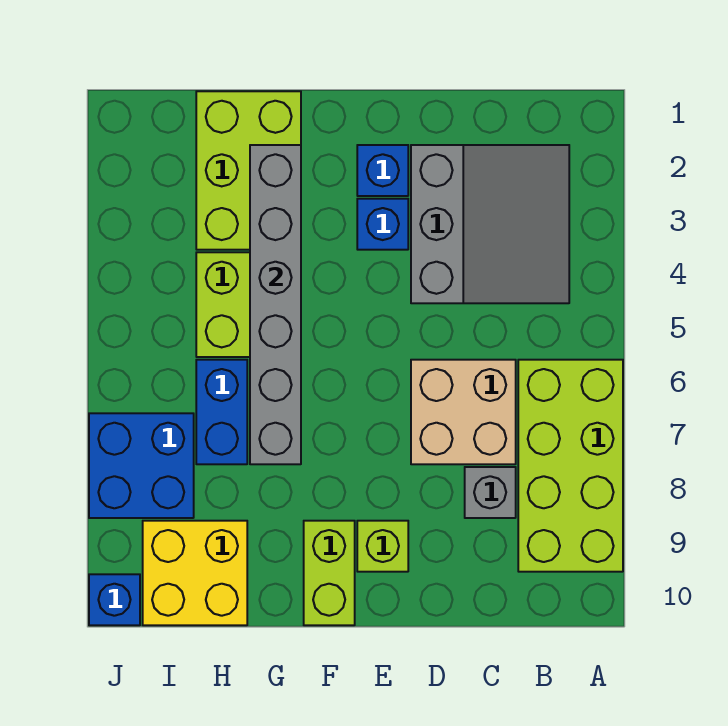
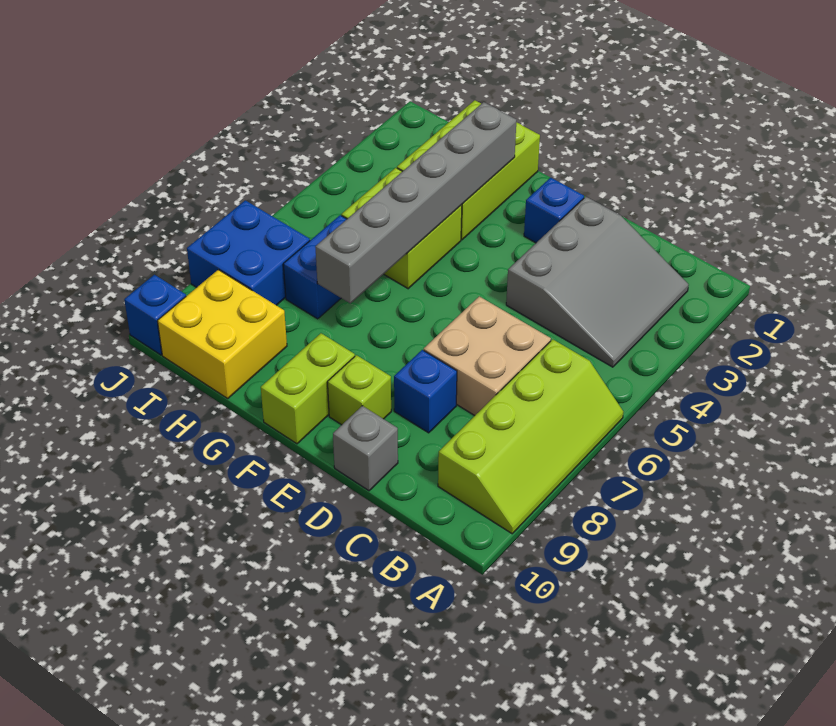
lime brick A6:B9 level 1 -> lime slope A6:B9 level 1 top B
grey brick C8 level 1 -> grey brick D10 level 1
blue brick E3 level 1 -> blue brick D8 level 1

